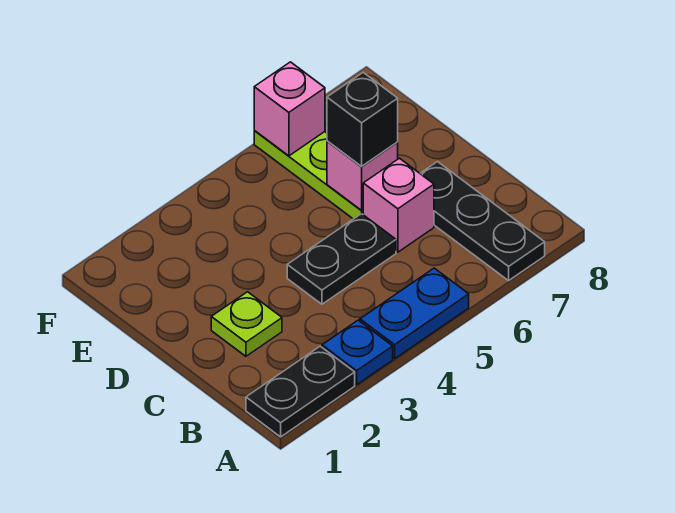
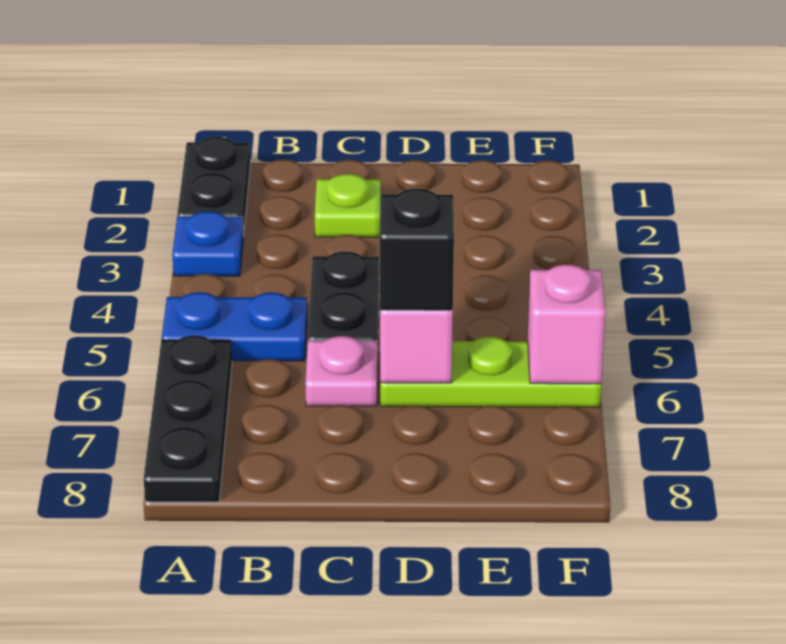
blue plate A4:A5 level 1 -> blue plate A5:B5 level 1
black plate A7:C7 level 1 -> black plate A6:A8 level 1
pink brick C6 level 1 -> pink plate C6 level 1

